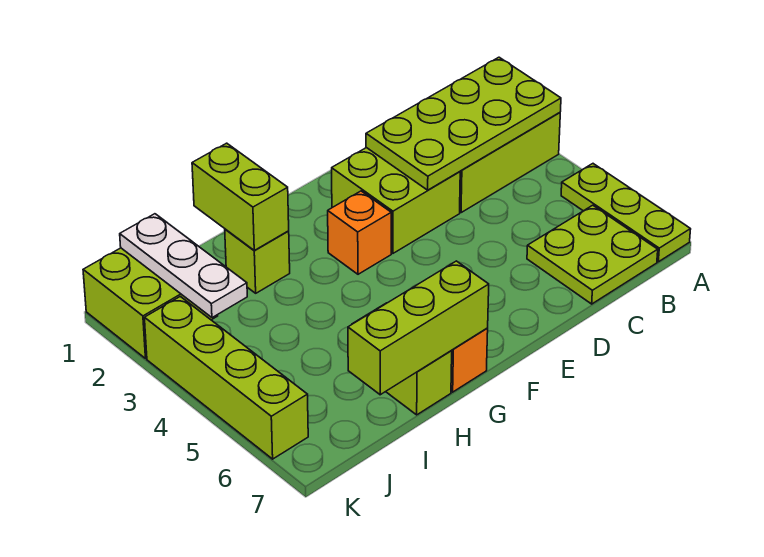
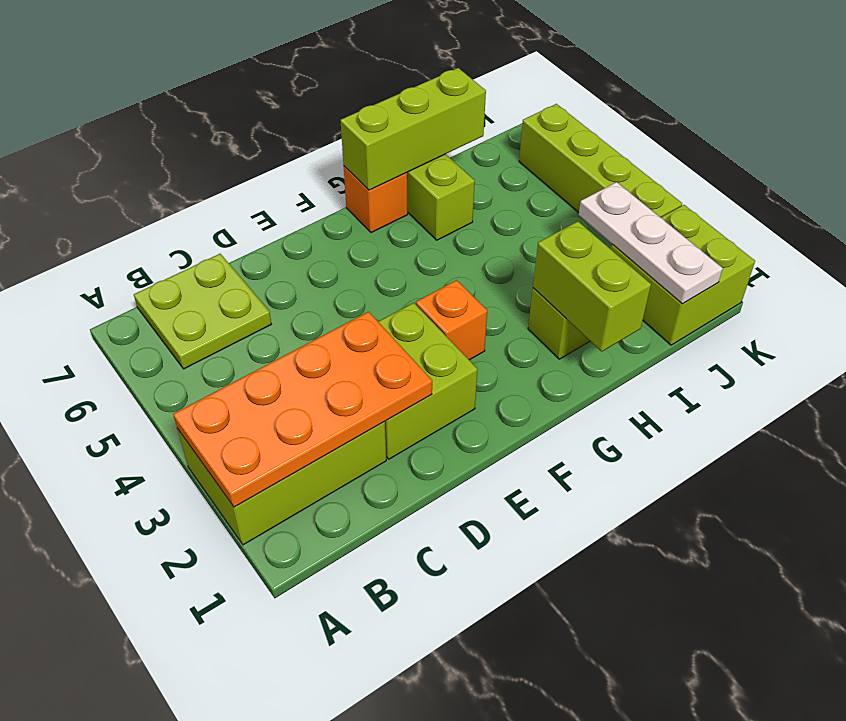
lime plate A2:D3 level 2 -> orange plate A2:D3 level 2
lime plate A5:A7 level 1 -> none

